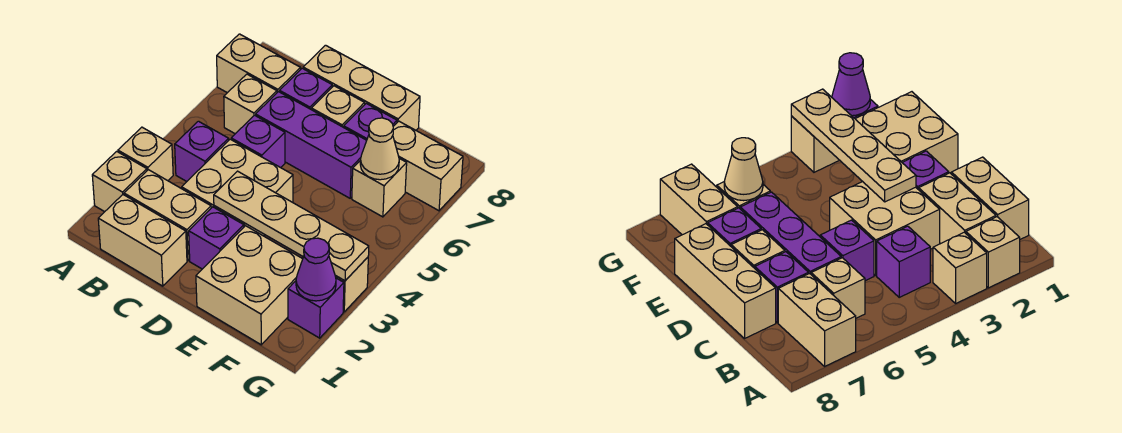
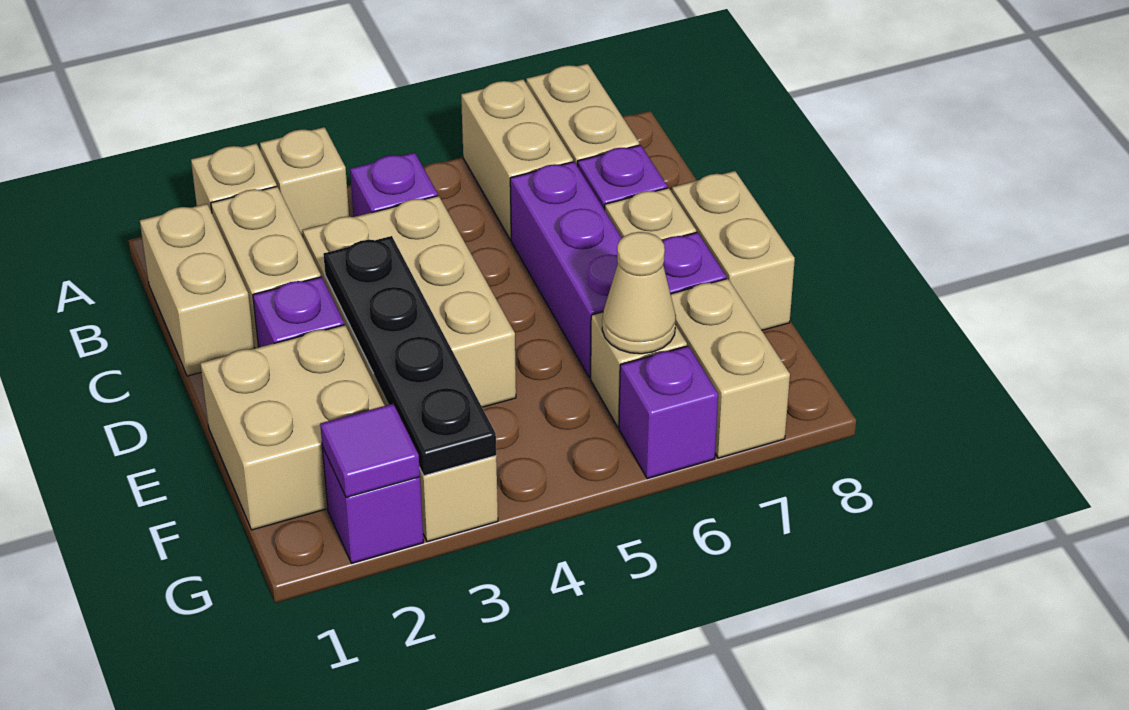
tan brick B6 level 1 -> tan brick A6:B6 level 1
tan brick C3:D4 level 1 -> tan brick C3:E4 level 1
purple brick C5 level 1 -> purple brick G6 level 1
tan brick C8:E8 level 1 -> tan brick D8:E8 level 1
tan plate D3:G3 level 2 -> black plate D3:G3 level 2
purple cone G2 level 2 -> purple tile G2 level 2

